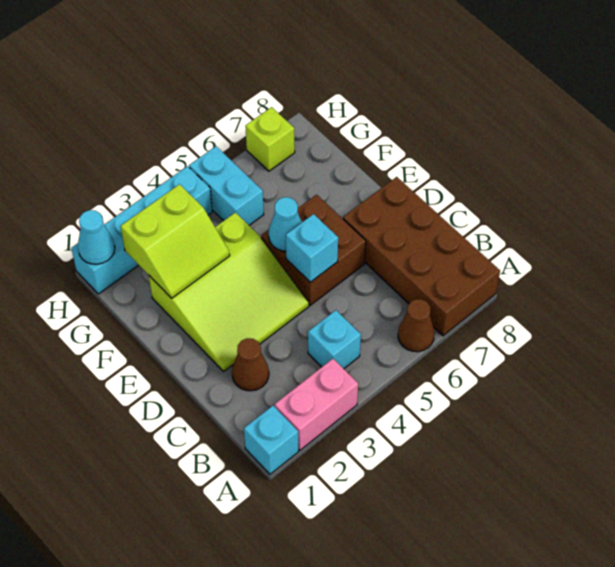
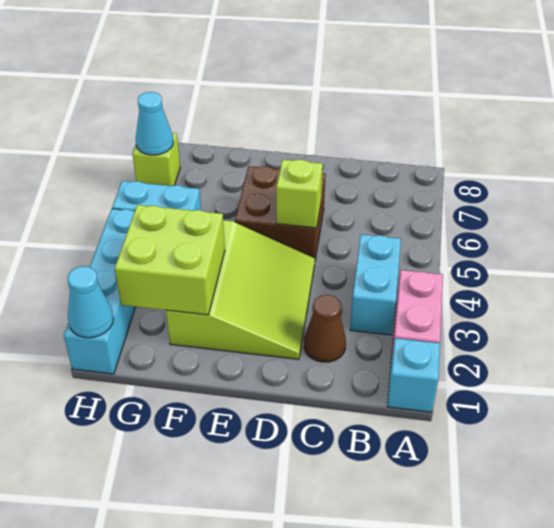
brown cone A6 level 1 -> none
brown brick A7:D8 level 1 -> none
cyan brick B4 level 1 -> cyan brick B3:B4 level 1
cyan brick D5 level 2 -> lime brick D5 level 2
cyan cone E5 level 2 -> cyan cone H7 level 2
lime slope F2:G3 level 2 top G -> lime brick F2:G3 level 2

